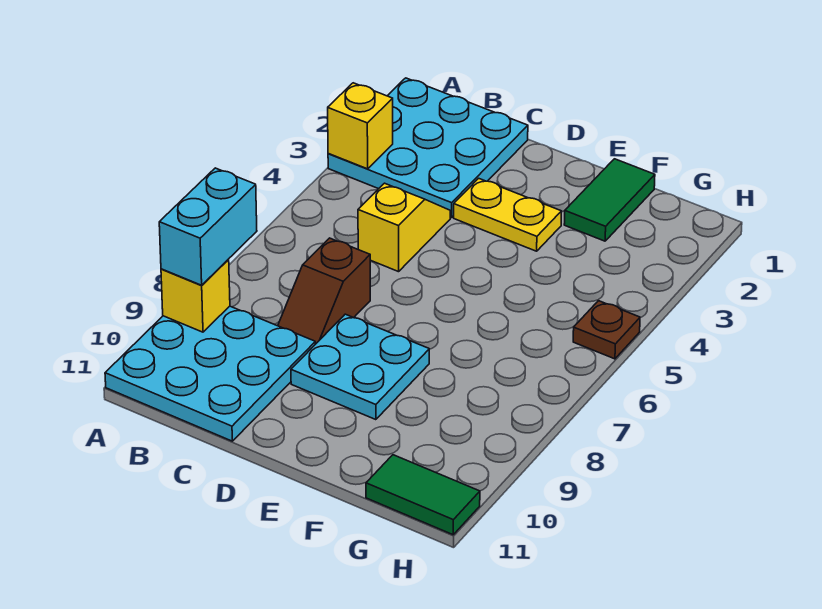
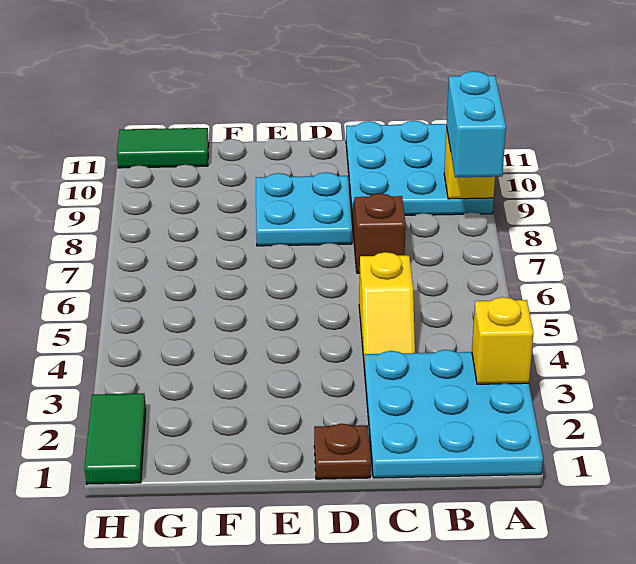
yellow plate D3:E3 level 1 -> none
green tile F1:F2 level 1 -> green tile H1:H2 level 1
brown plate H5 level 1 -> brown plate D1 level 1

